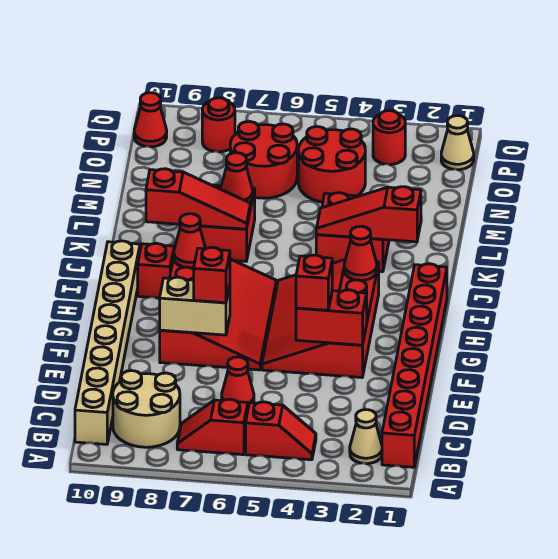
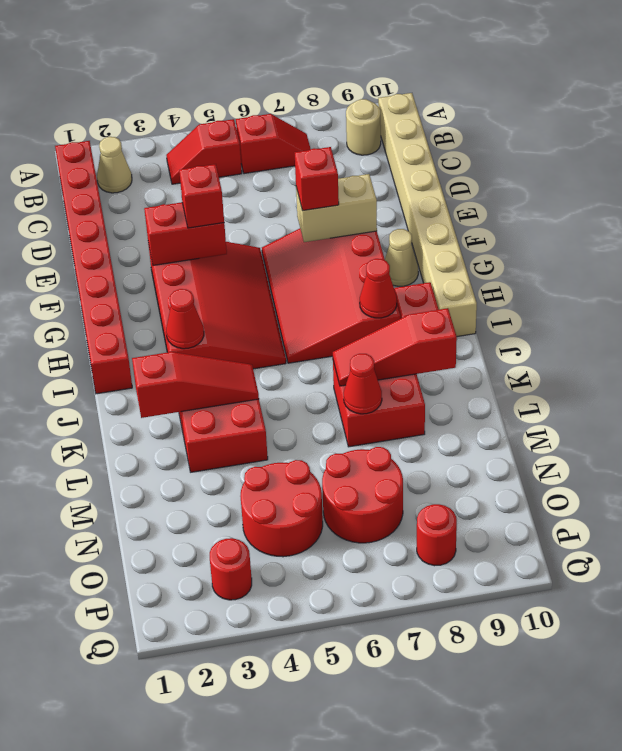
tan round brick B8:C9 level 1 -> tan round brick B9 level 1
red cone D6 level 1 -> none
tan cone P1 level 1 -> tan cone G9 level 1
red cone P10 level 1 -> none

